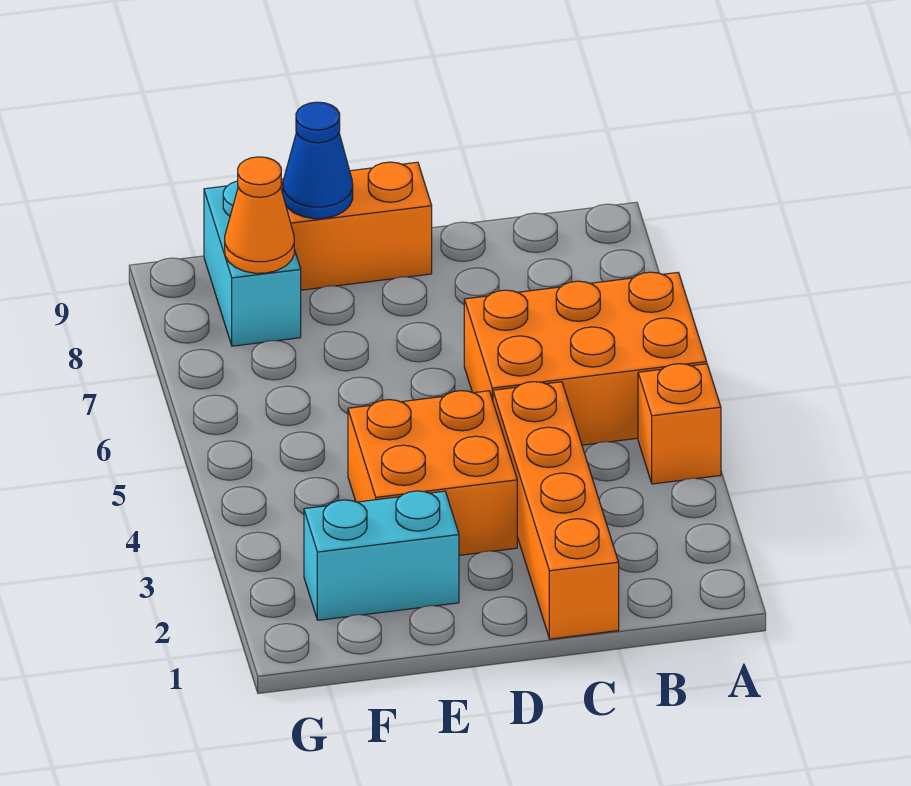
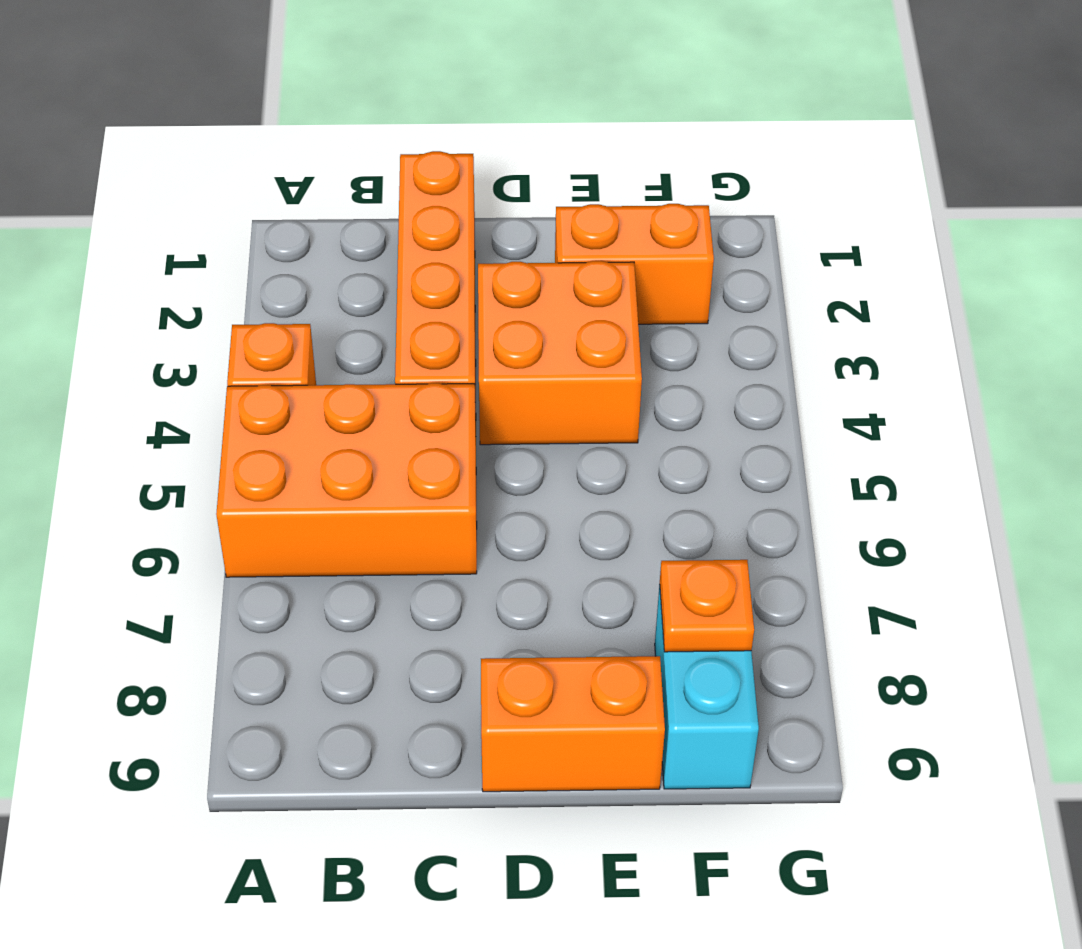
cyan brick E2:F2 level 1 -> orange brick E2:F2 level 1
blue cone E9 level 2 -> none
orange cone F8 level 2 -> orange plate F8 level 2

